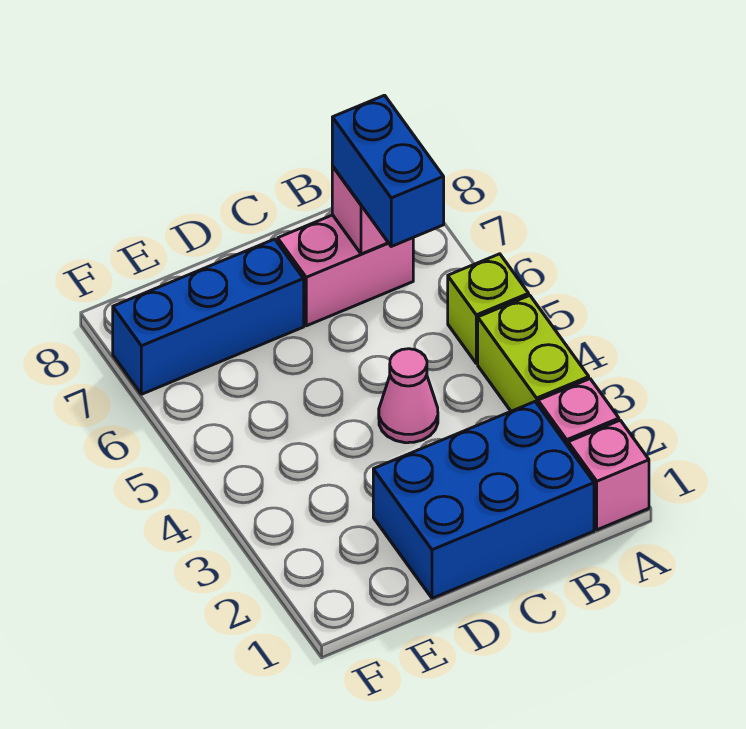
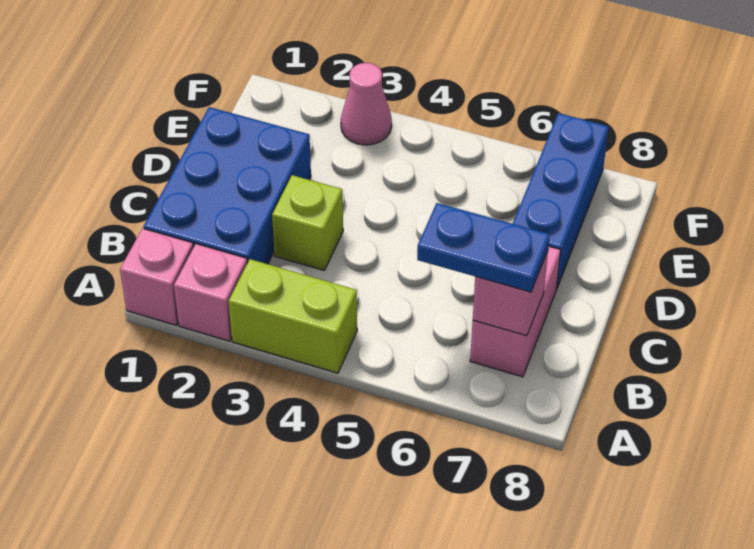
lime brick A5 level 1 -> lime brick C3 level 1
blue brick B6:B7 level 3 -> blue plate B6:B7 level 3
pink cone C4 level 1 -> pink cone F3 level 1

